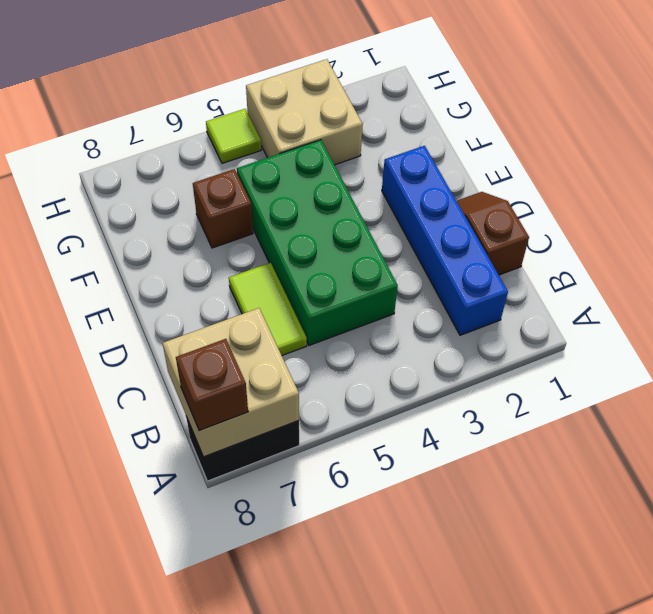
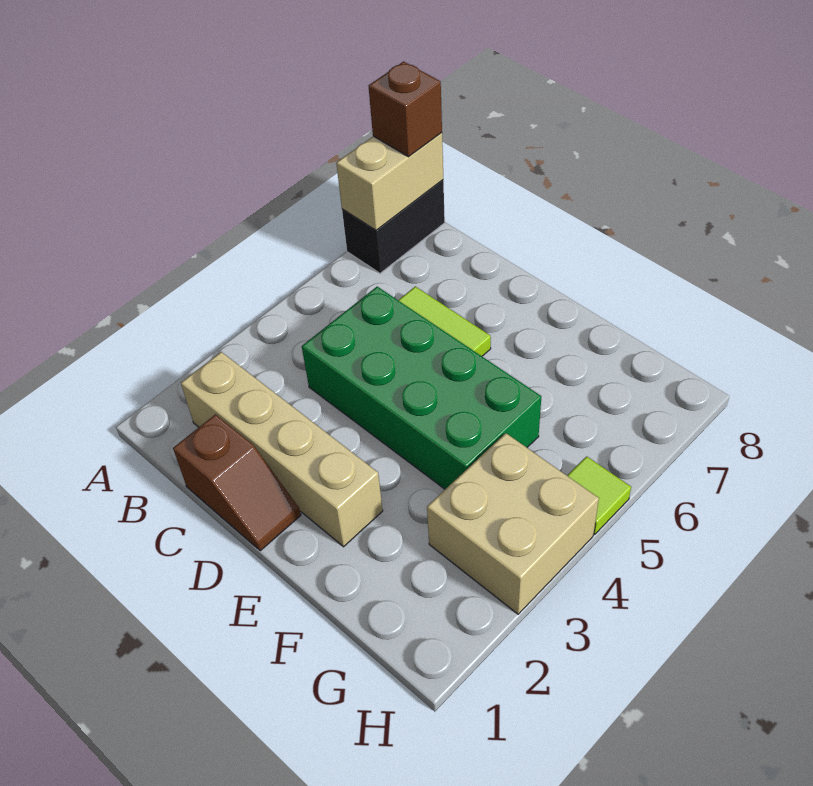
tan brick A7:B8 level 2 -> tan brick A7:A8 level 2
blue brick B2:E2 level 1 -> tan brick B2:E2 level 1
brown brick F6 level 1 -> none

